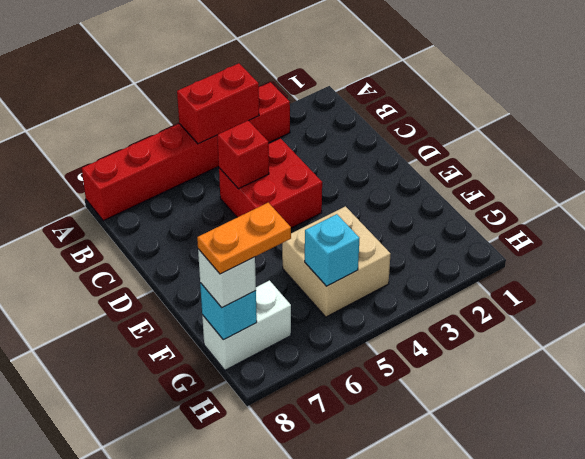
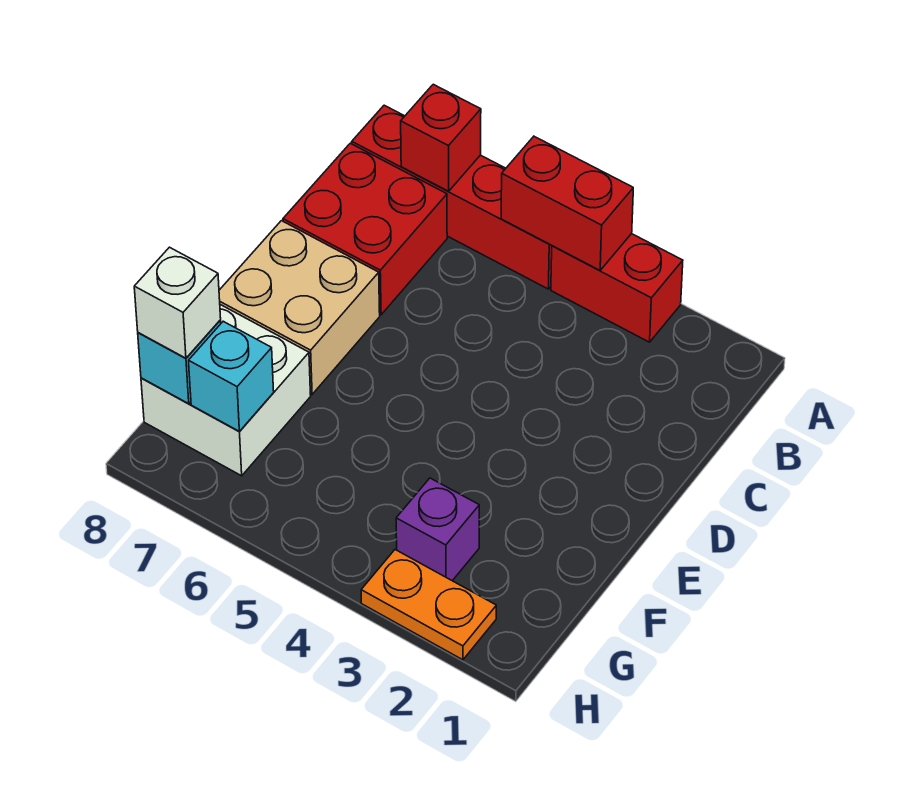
red brick C4:D5 level 1 -> red brick B7:C8 level 1
red brick C5 level 2 -> red brick A7 level 2
tan brick F4:G5 level 1 -> tan brick D7:E8 level 1
none -> purple brick G3 level 1
cyan brick G5 level 2 -> cyan brick G7 level 2
white brick G7:G8 level 1 -> white brick F7:G8 level 1
orange plate G7:G8 level 4 -> orange plate H2:H3 level 1

